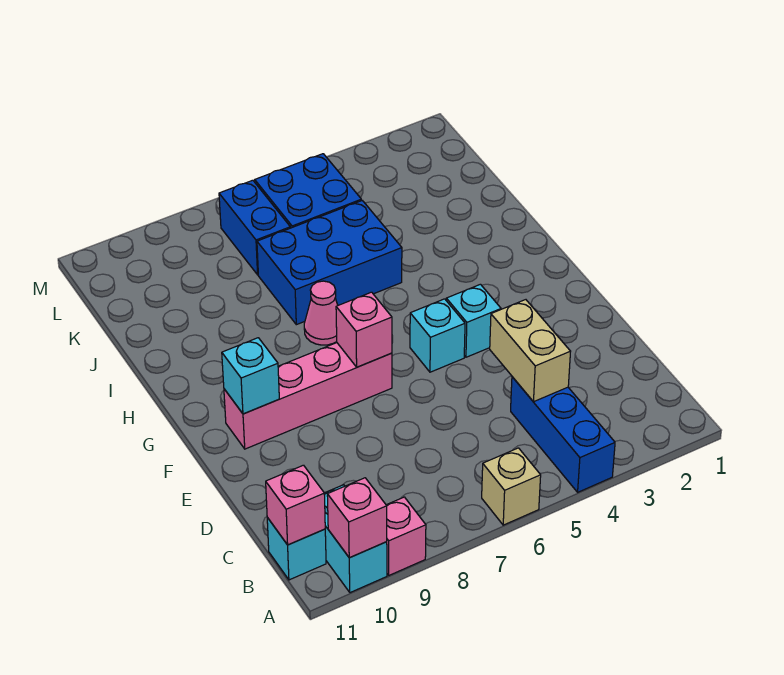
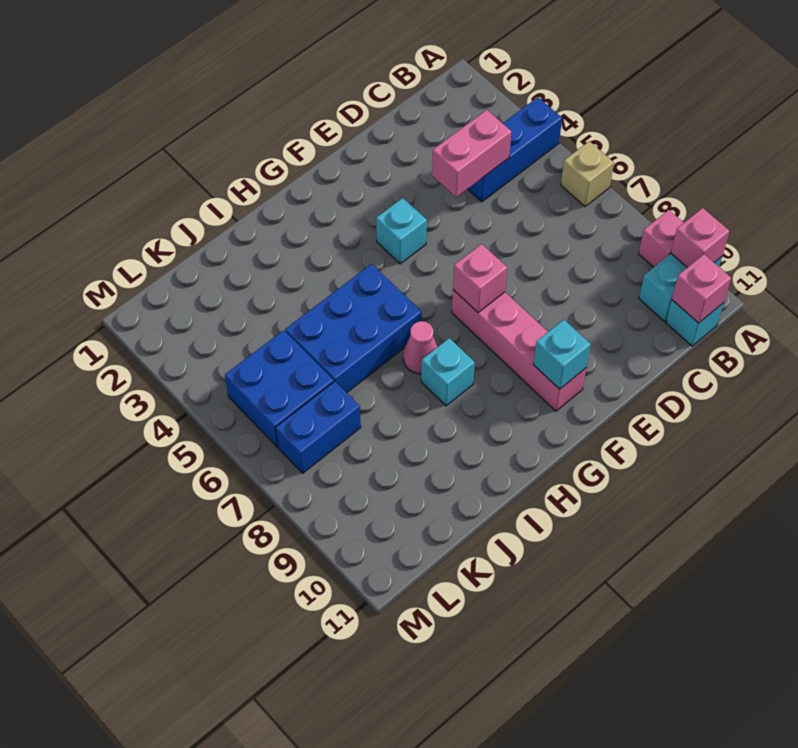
tan brick C4:D4 level 2 -> pink brick C4:D4 level 2
cyan brick F5 level 1 -> cyan brick H8 level 1
blue brick I5:J7 level 1 -> blue brick H5:J6 level 1

